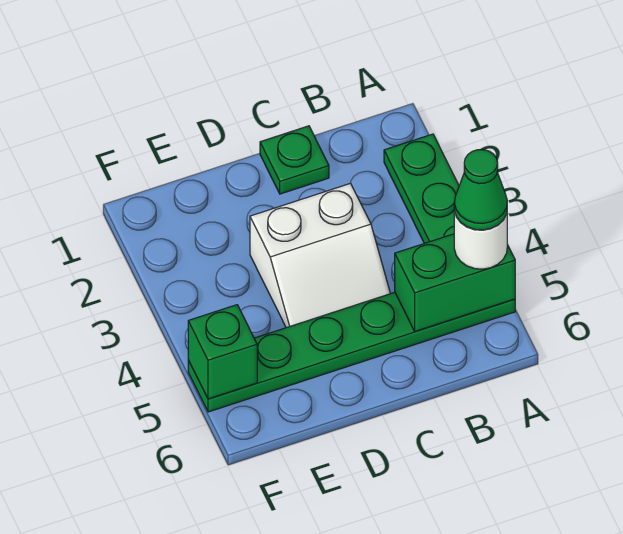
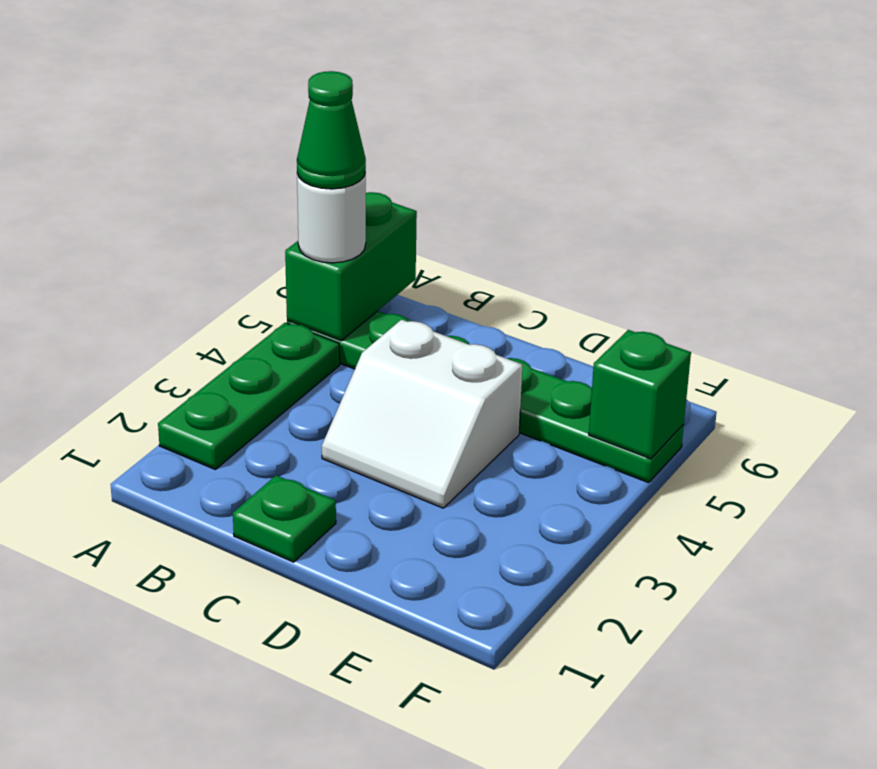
green brick A5:B5 level 2 -> green brick A5:A6 level 2
white slope C3:D4 level 1 top 3 -> white slope C3:D4 level 1 top 4

